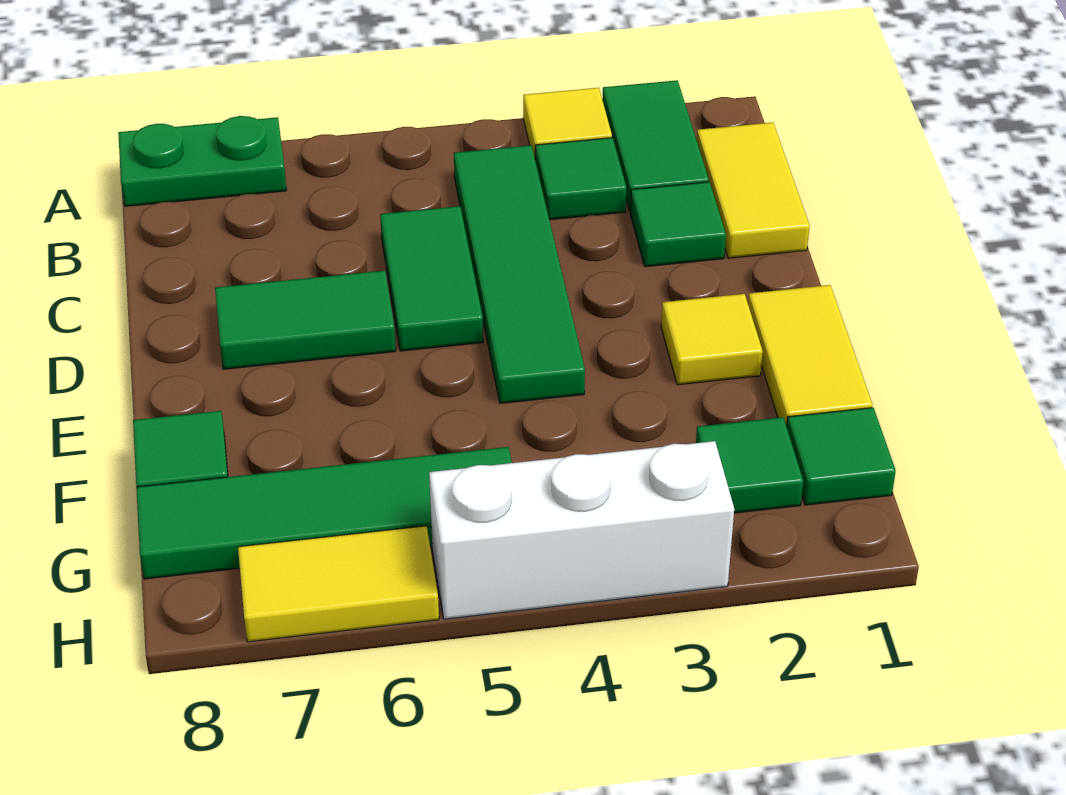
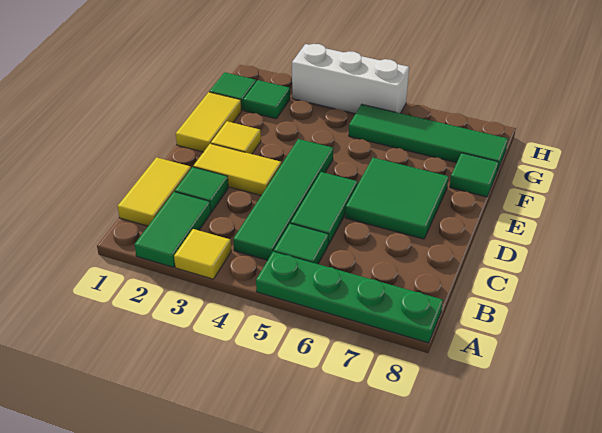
green plate A7:A8 level 1 -> green plate A5:A8 level 1
green tile B3 level 1 -> green tile B5 level 1
green tile D6:D7 level 1 -> green tile D6:E7 level 1
yellow tile H6:H7 level 1 -> yellow tile D2:D3 level 1

